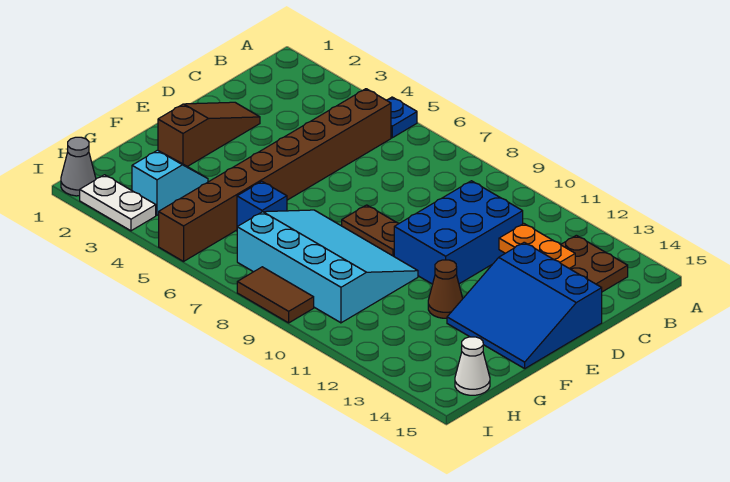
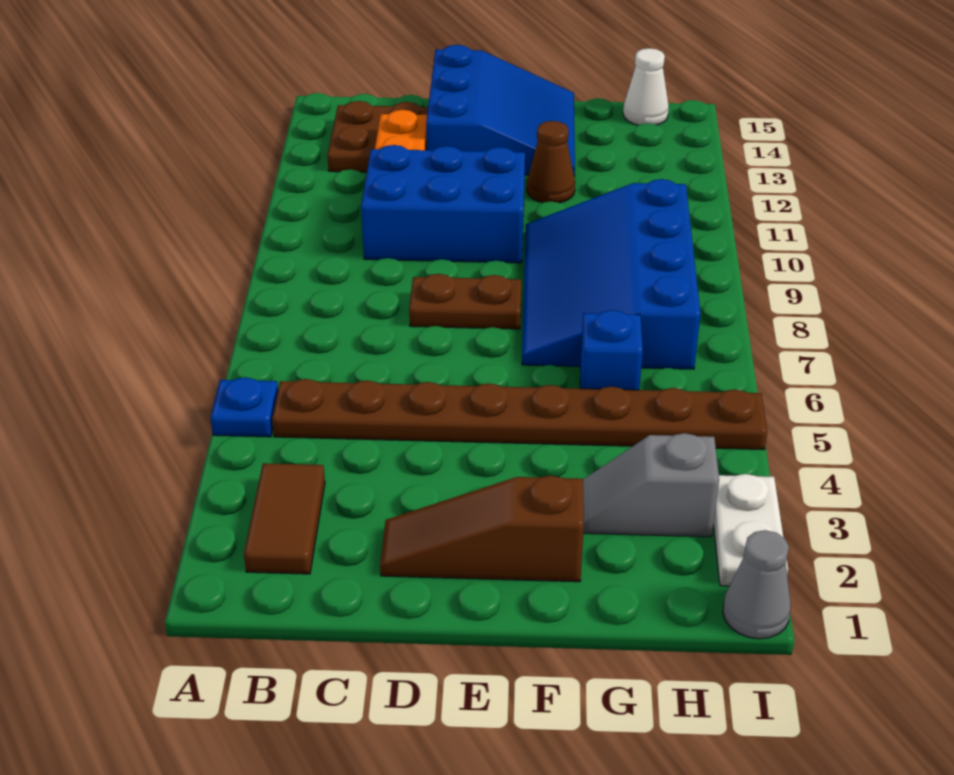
brown brick B5:I5 level 1 -> brown plate B5:I5 level 1
brown plate E8:E9 level 1 -> brown plate D8:E8 level 1
cyan slope F7:H10 level 1 top H -> blue slope F7:H10 level 1 top H
cyan slope G3:H3 level 1 top H -> grey slope G3:H3 level 1 top H
brown tile I8:I9 level 1 -> brown tile B2:B3 level 1

